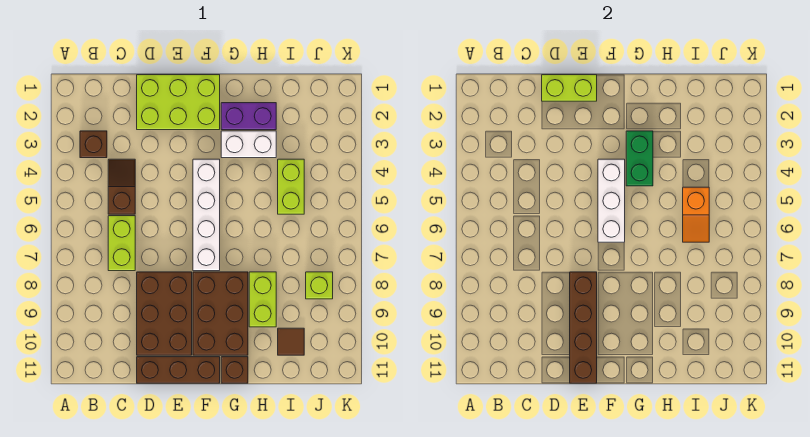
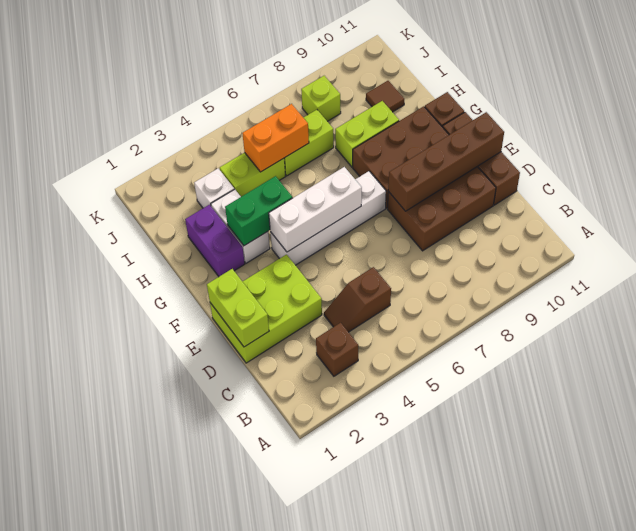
lime brick C6:C7 level 1 -> lime brick I6:I7 level 1
lime brick D1:F2 level 1 -> lime brick D1:E3 level 1
none -> white brick I3 level 1
orange slope I5:I6 level 2 top 5 -> orange brick I5:I6 level 2

